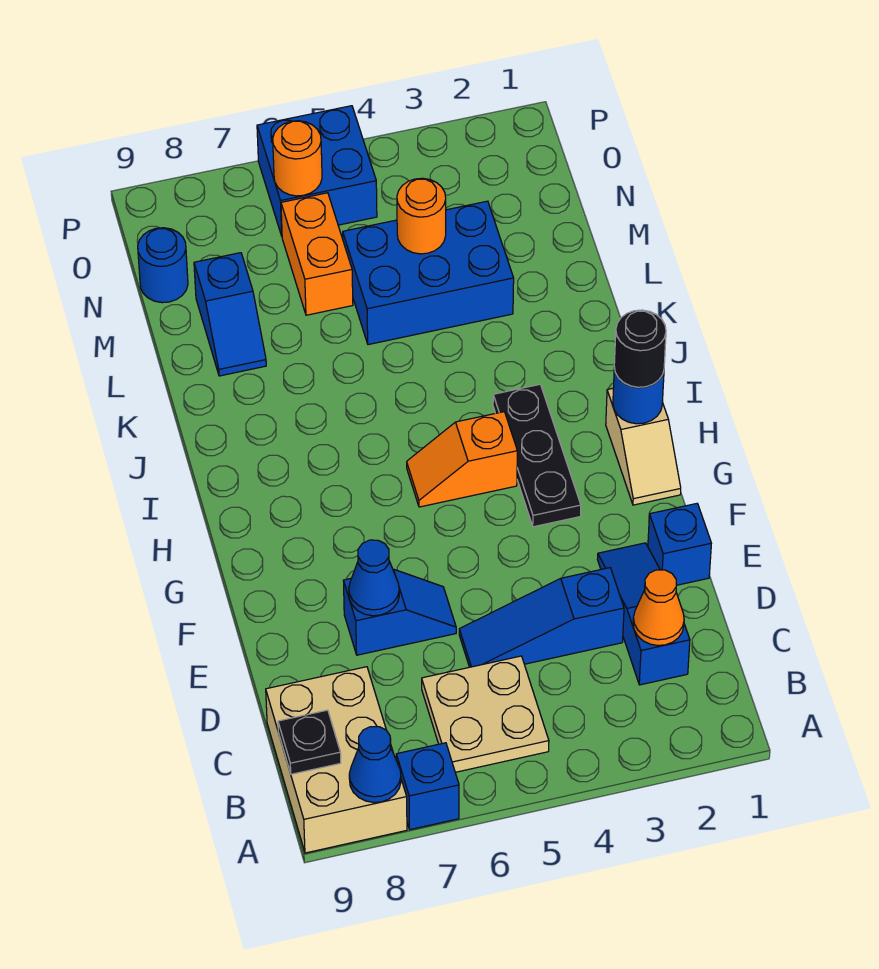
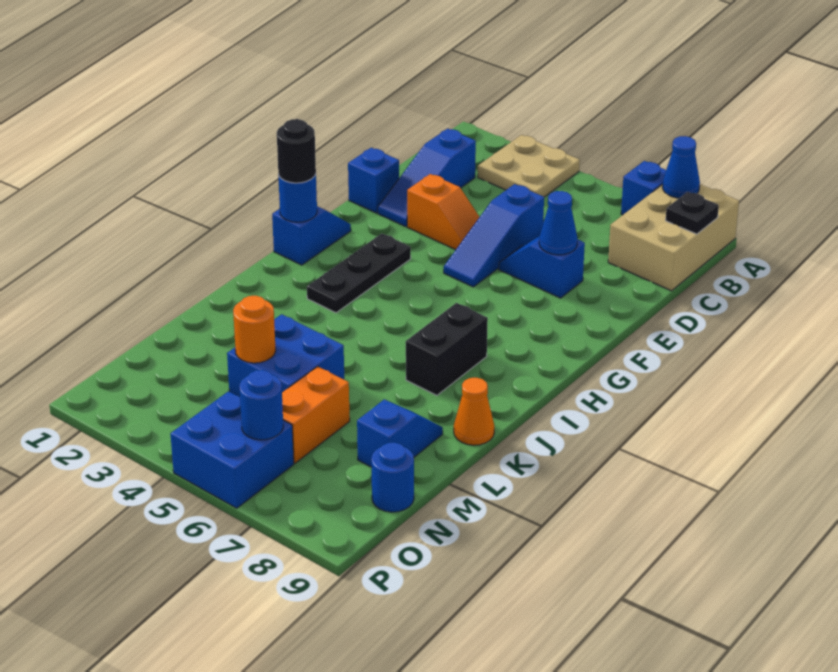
tan plate B5:C6 level 1 -> tan plate A3:B4 level 1
orange cone C2 level 2 -> orange cone K9 level 1
blue slope D3:D5 level 1 top 3 -> blue slope D5:F5 level 1 top D
tan slope G1:H1 level 1 top H -> blue slope G1:H1 level 1 top H
orange slope H4:H5 level 1 top 4 -> orange slope E3:E4 level 1 top 3
none -> black brick I7:J7 level 1
blue brick L3:M5 level 1 -> blue brick L4:M5 level 1
orange round brick O6 level 2 -> blue round brick O6 level 2

